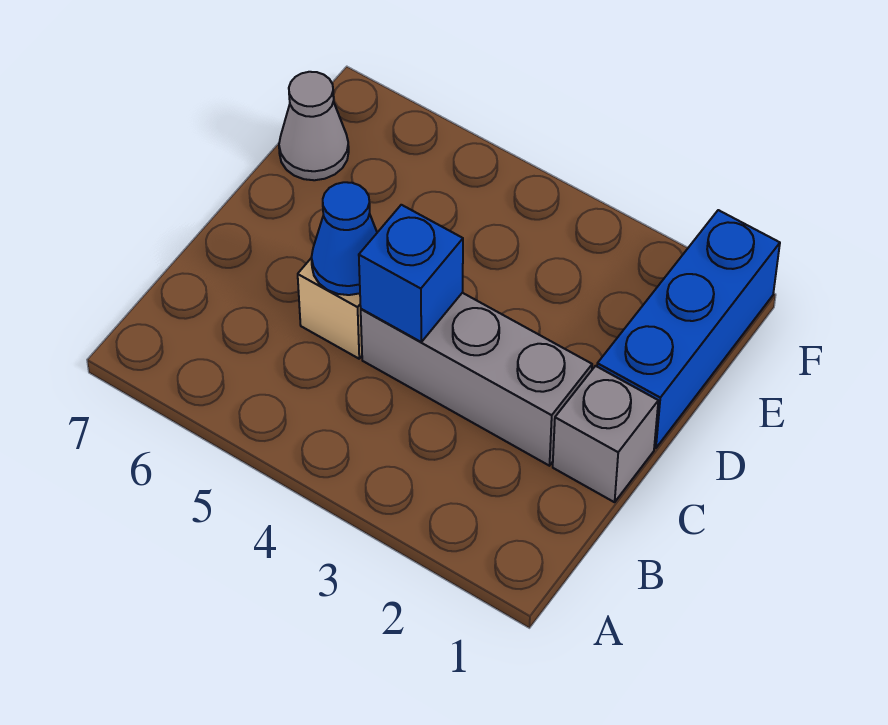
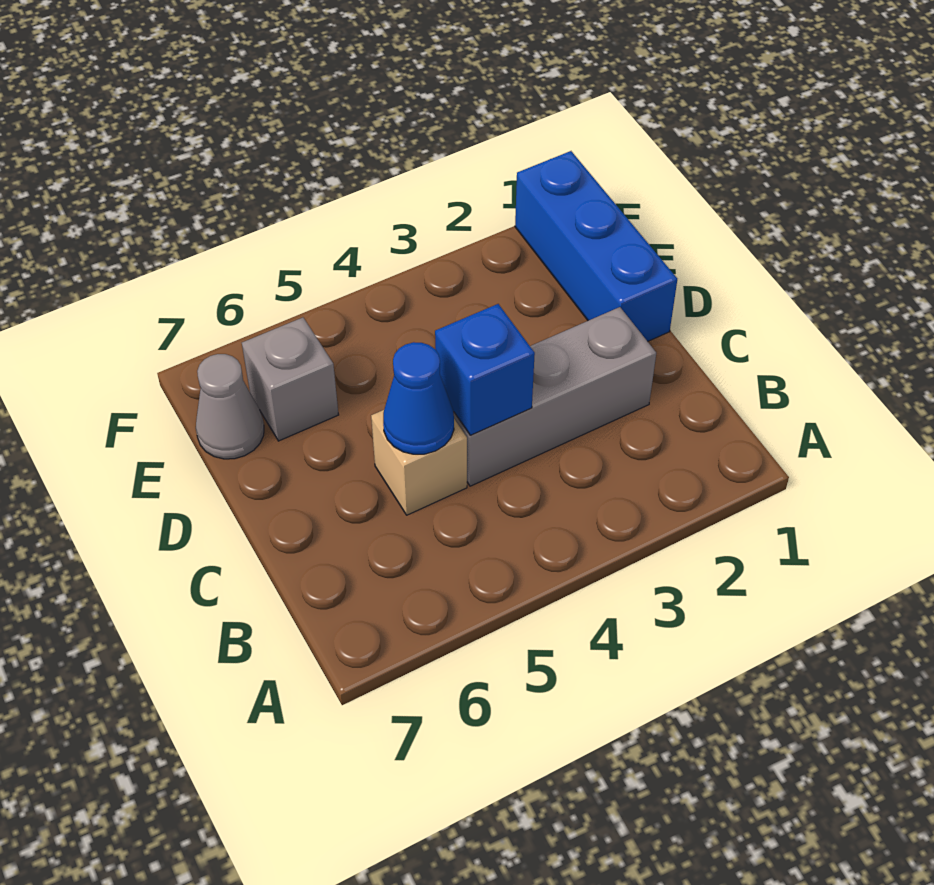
grey brick C1 level 1 -> grey brick E6 level 1

